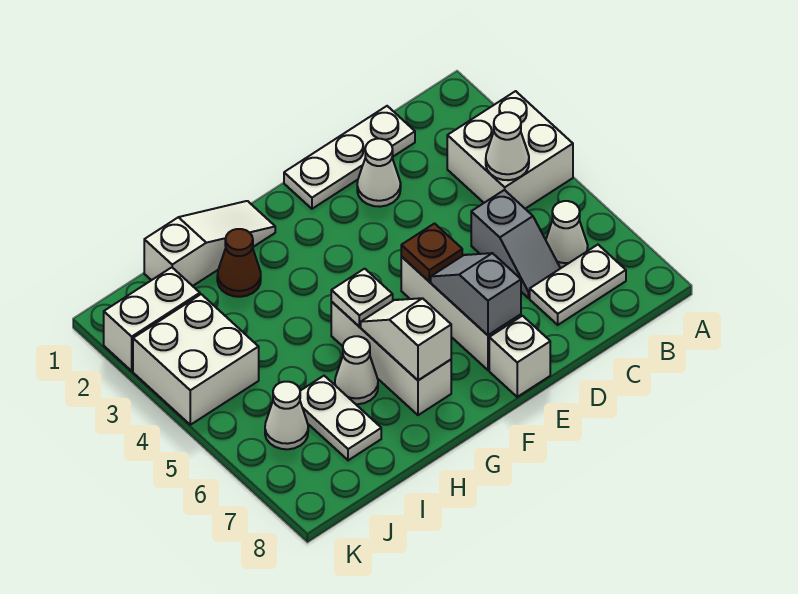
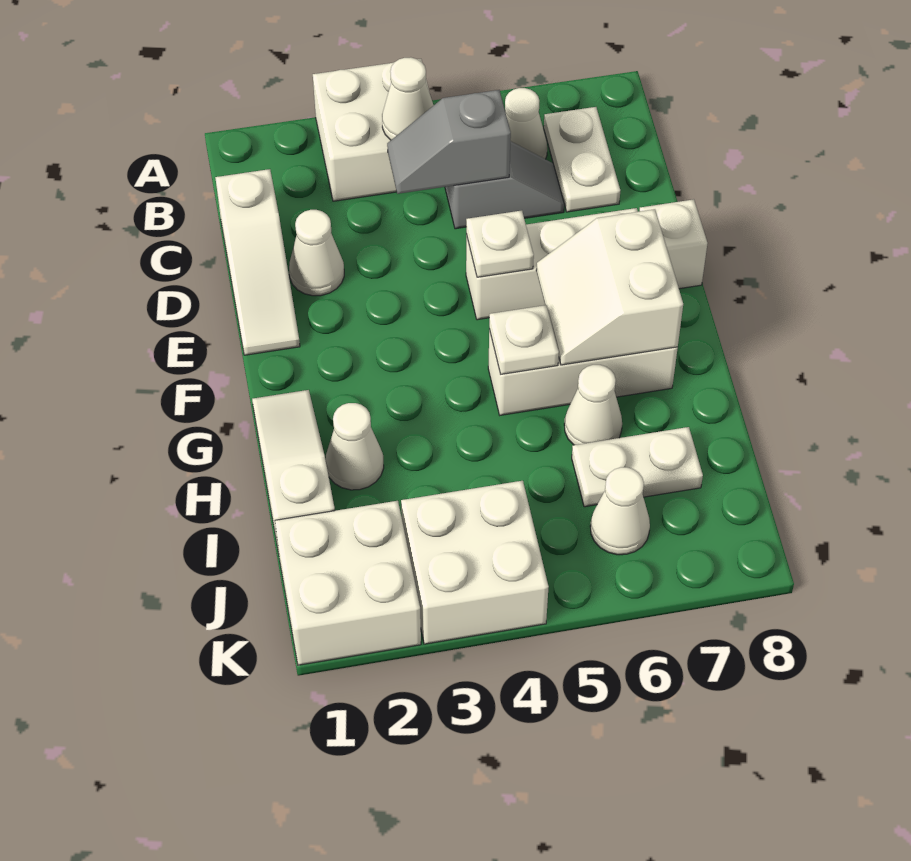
white plate C1:E1 level 1 -> white slope C1:E1 level 1 top C
brown plate E5 level 2 -> white plate E5 level 2
grey slope E6:E7 level 2 top 7 -> grey slope C4:C5 level 2 top 5
white slope G6:G7 level 2 top 7 -> white slope F6:G7 level 2 top 7
brown cone H2 level 1 -> white cone H2 level 1
white brick J2:K2 level 1 -> white brick J1:K2 level 1

